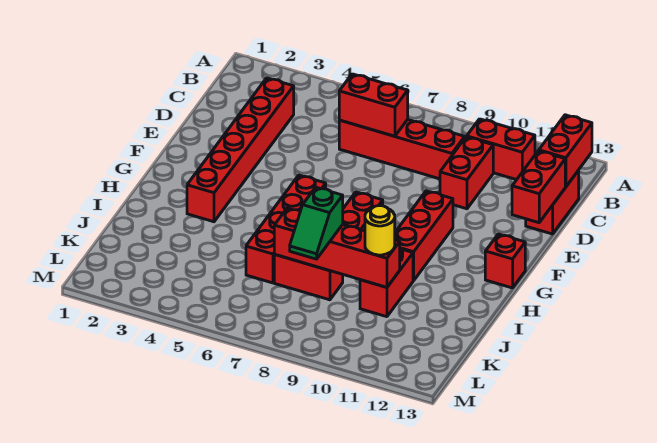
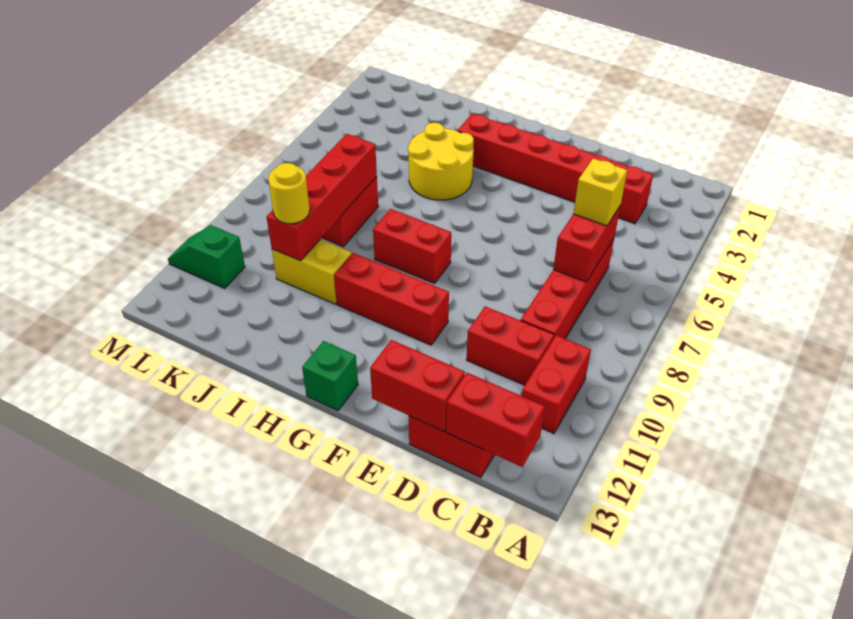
none -> yellow brick C6 level 3
red brick G6:J6 level 1 -> none
red brick G13 level 1 -> green brick G13 level 1
none -> yellow round brick H4:I5 level 1
red brick I10:J10 level 1 -> yellow brick I10:J10 level 1
green slope J8:K8 level 3 top J -> green slope L11:M11 level 1 top L

